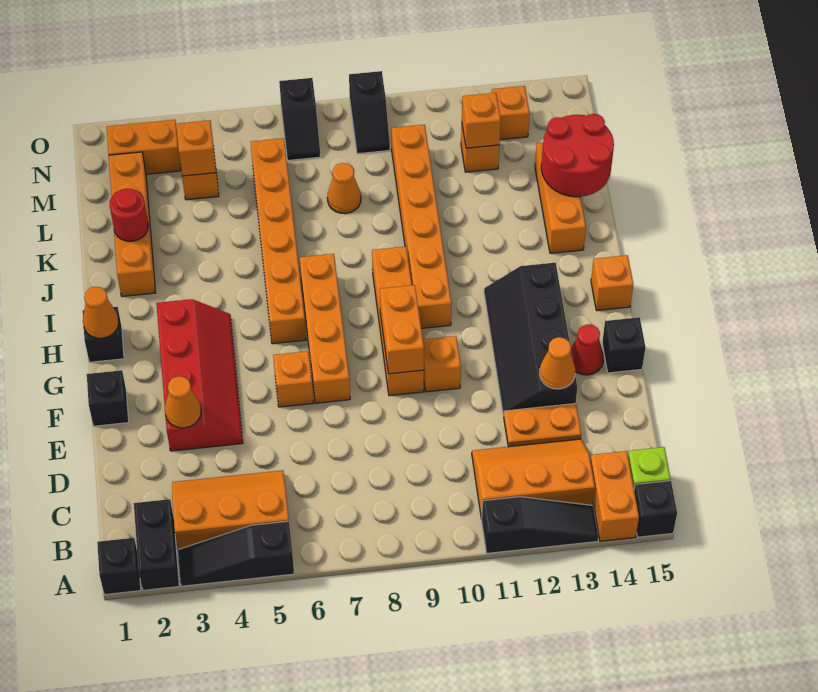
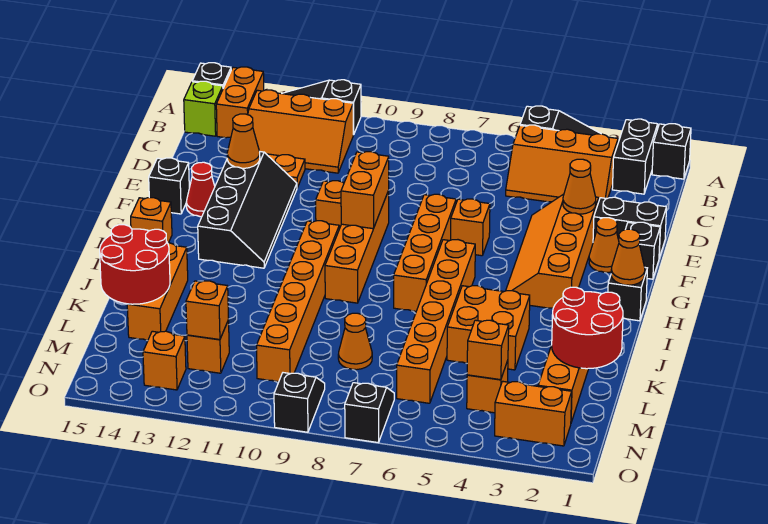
none -> black brick E1:E2 level 1
red slope E3:H4 level 1 top 3 -> orange slope E3:H4 level 1 top 3
none -> orange cone F2 level 1
none -> orange brick J4:K5 level 1
red round brick K2 level 2 -> red round brick K1:L2 level 2

